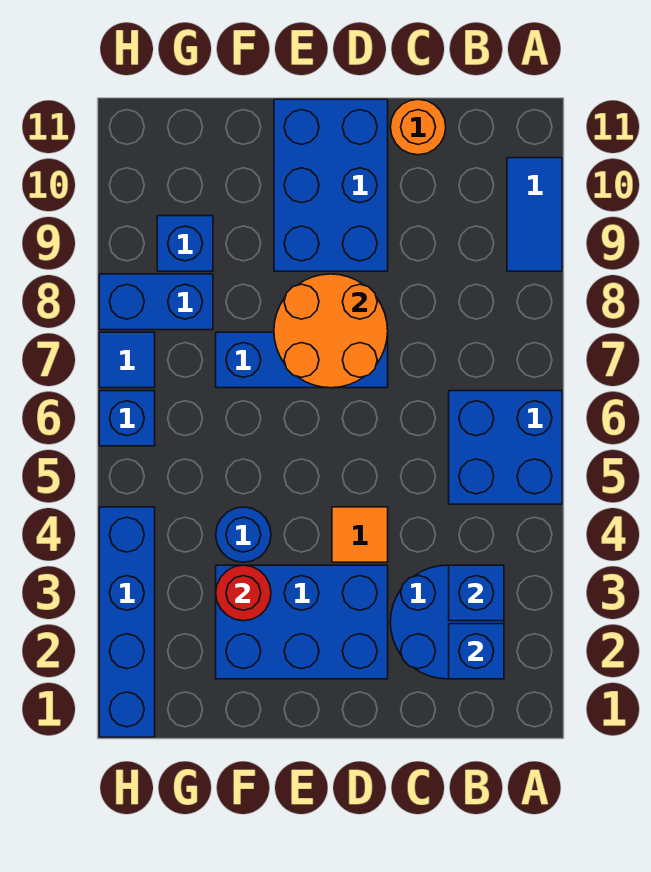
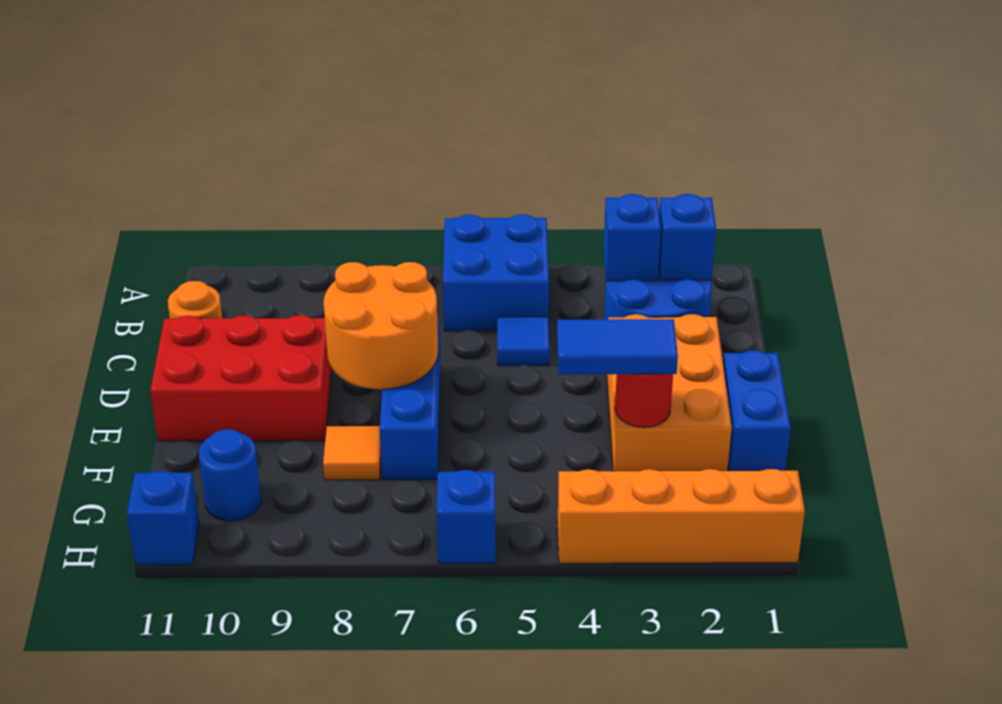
blue tile A9:A10 level 1 -> blue tile F3:F4 level 3
blue brick D2:F3 level 1 -> orange brick D2:F3 level 1
orange tile D4 level 1 -> orange tile F8 level 1
blue brick D9:E11 level 1 -> red brick D9:E11 level 1
blue round brick F4 level 1 -> blue round brick G10 level 1
blue brick G8:H8 level 1 -> blue brick E1:F1 level 1
blue brick G9 level 1 -> blue brick H11 level 1
blue brick H1:H4 level 1 -> orange brick H1:H4 level 1
blue tile H7 level 1 -> blue tile C5 level 1

